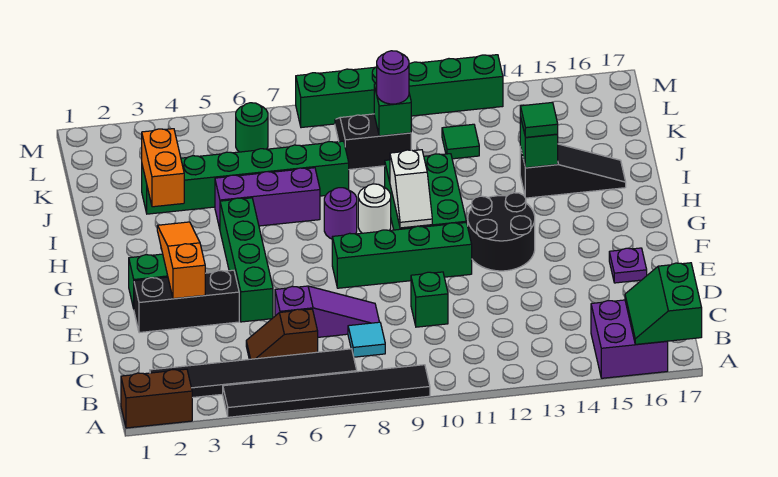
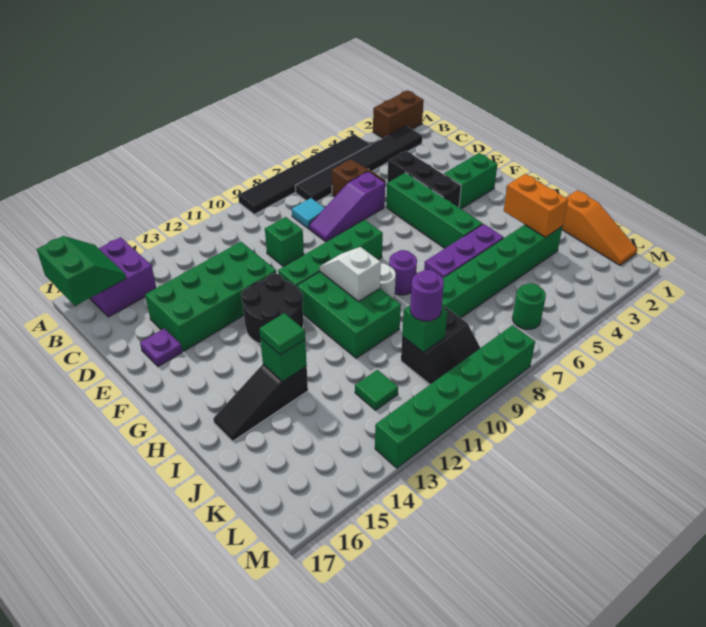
none -> green brick D12:E15 level 1
black brick E2:E4 level 1 -> black brick D4:F4 level 1
orange slope E3:G3 level 2 top E -> orange slope J1:L1 level 1 top J

